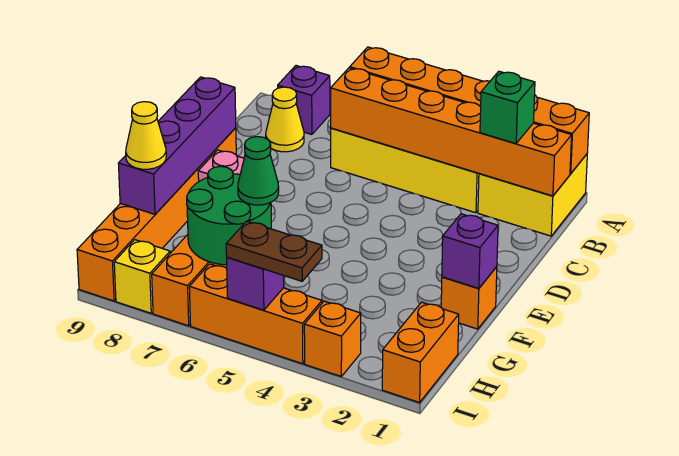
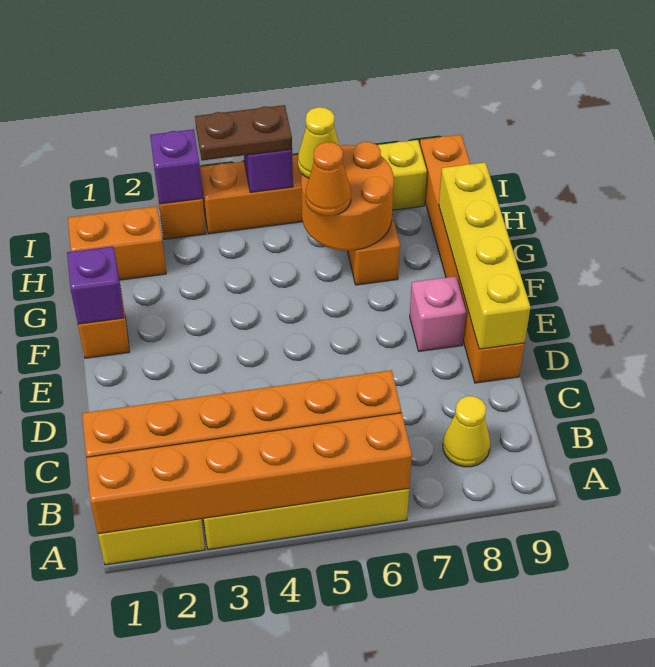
purple brick A8 level 1 -> purple brick I3 level 2
green brick B2 level 3 -> none
purple brick D9:G9 level 2 -> yellow brick D9:G9 level 2
green round brick G6:H7 level 2 -> orange round brick G6:H7 level 2
green cone G6 level 3 -> orange cone G6 level 3
yellow cone G9 level 3 -> yellow cone H6 level 3
orange brick H1:I1 level 1 -> orange brick H1:H2 level 1

